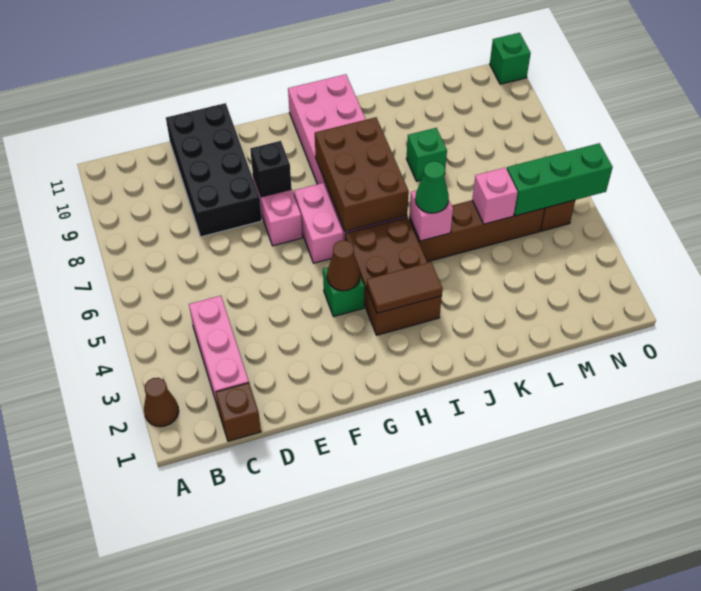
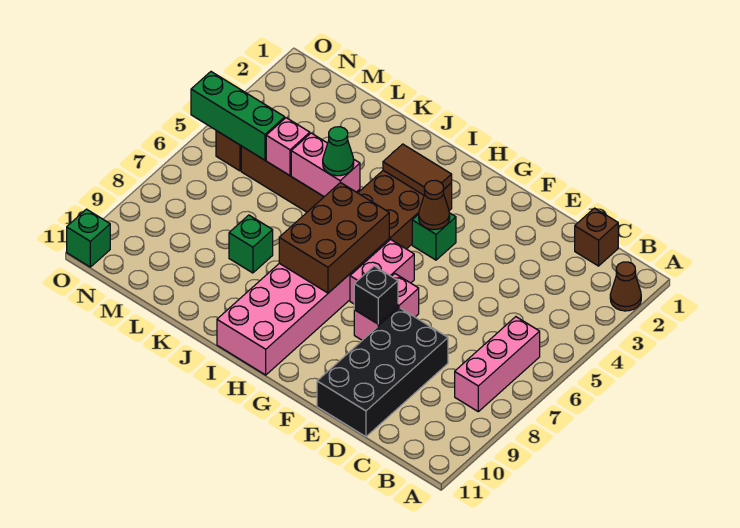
pink brick C2:C4 level 1 -> pink brick B6:B8 level 1
pink brick J5 level 2 -> pink brick J5:K5 level 2

